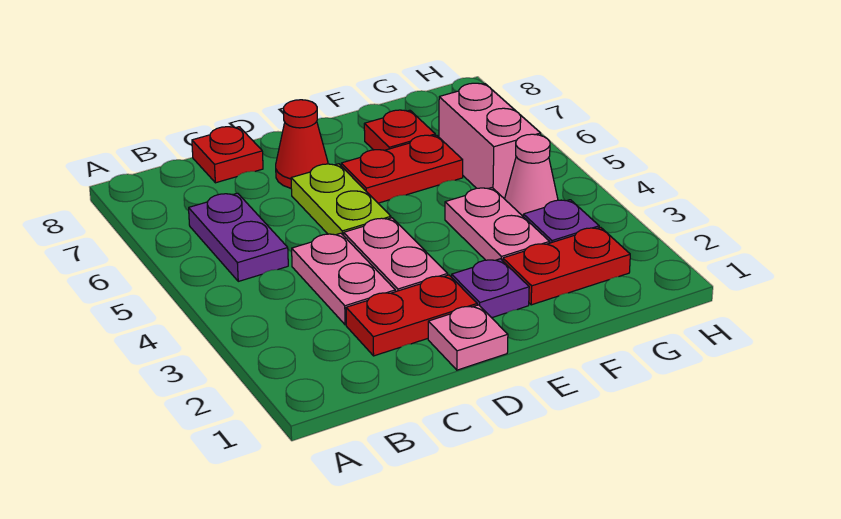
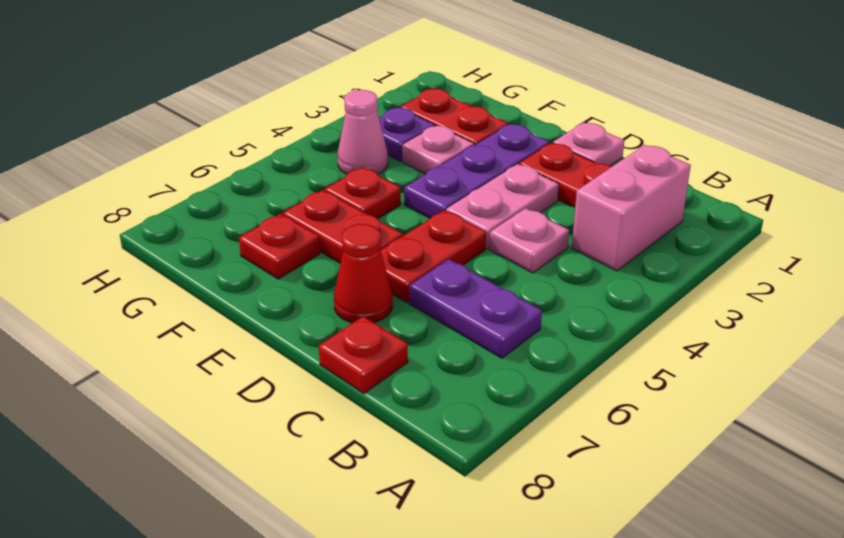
purple plate B5:B6 level 1 -> purple plate B6:C6 level 1
pink plate C3:C4 level 1 -> pink plate C4 level 1
lime plate D5:D6 level 1 -> red plate D5:D6 level 1
purple plate E2 level 1 -> purple plate E2:E4 level 1
pink plate F3:F4 level 1 -> pink plate F3 level 1
none -> red plate F5 level 1
pink brick G5:G6 level 1 -> pink brick B2:B3 level 1

